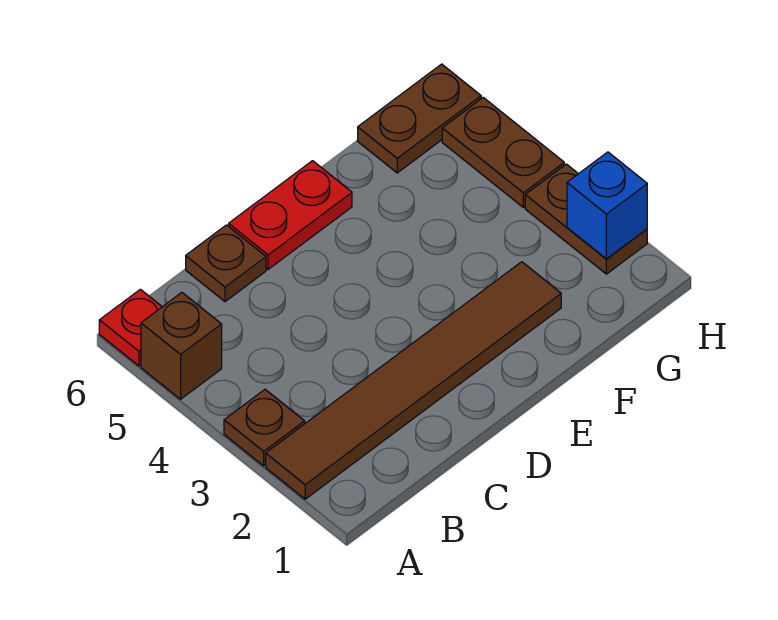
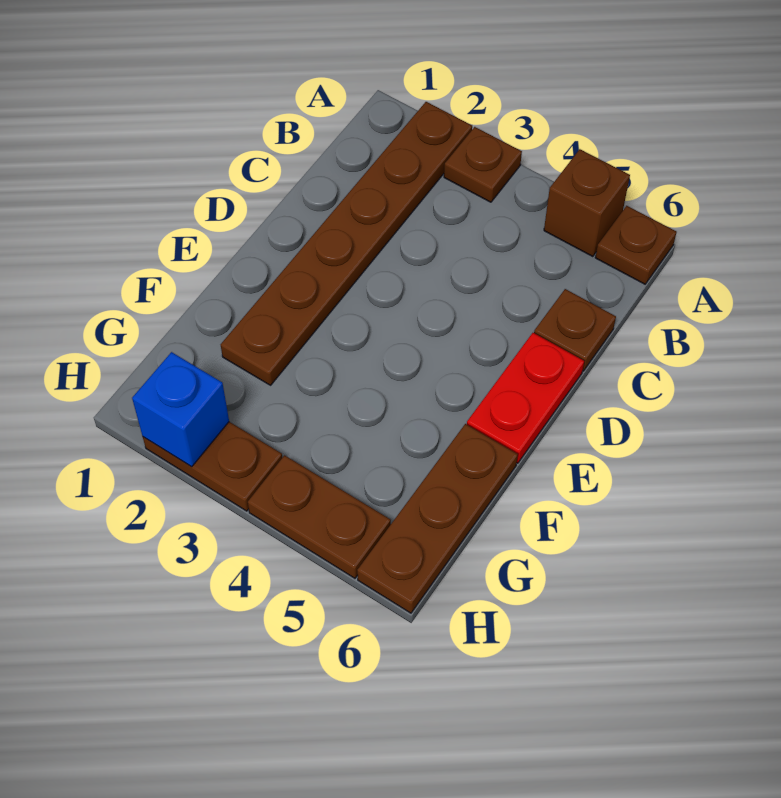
brown tile A2:F2 level 1 -> brown plate A2:F2 level 1
red plate A6 level 1 -> brown plate A6 level 1
brown plate G6:H6 level 1 -> brown plate F6:H6 level 1

